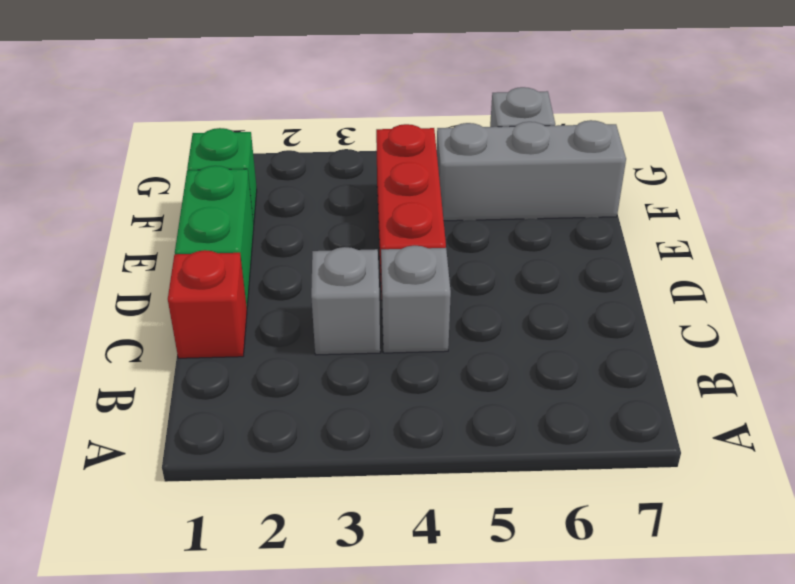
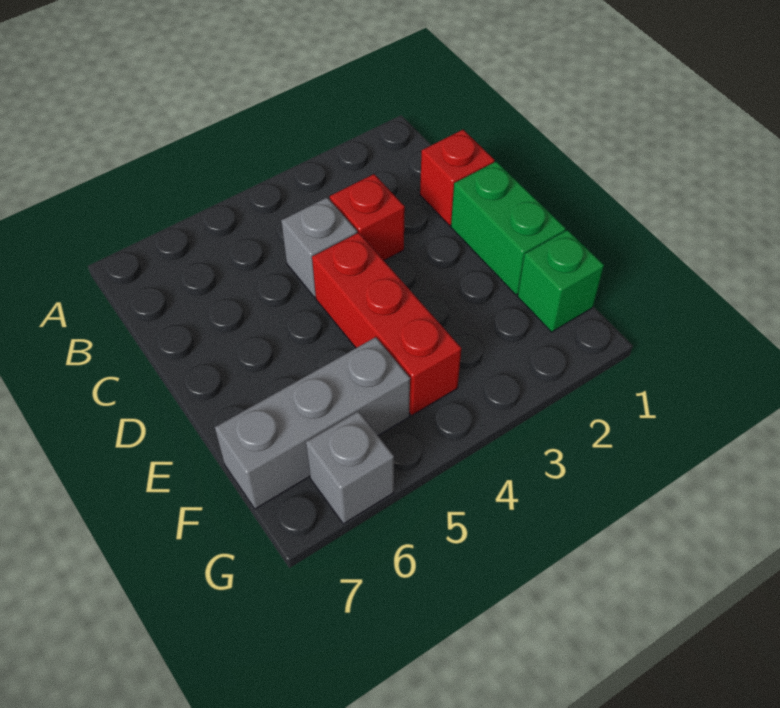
grey brick C3 level 1 -> red brick C3 level 1

